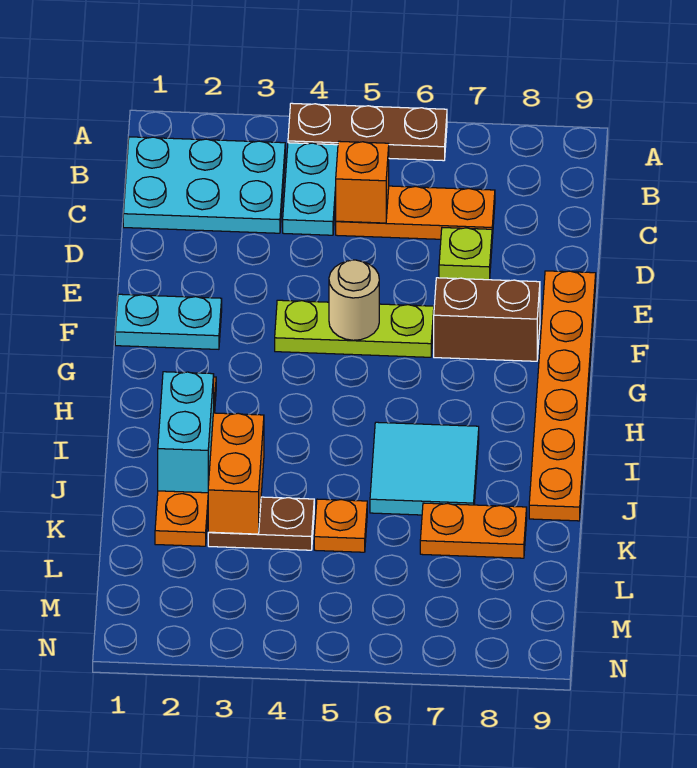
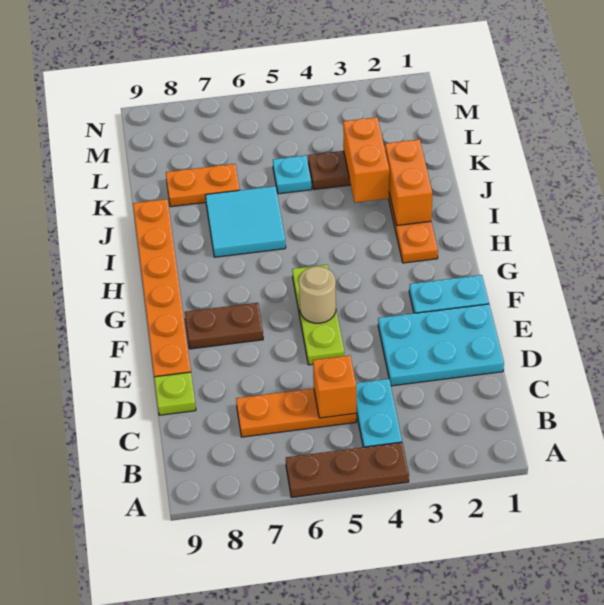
cyan plate B1:C3 level 1 -> cyan plate D1:E3 level 1
lime plate D7 level 1 -> lime plate D9 level 1
lime plate F4:F6 level 1 -> lime plate E5:G5 level 1
brown brick F7:F8 level 1 -> brown plate F7:F8 level 1
cyan brick I2:J2 level 2 -> orange brick I2:J2 level 2
orange plate K5 level 1 -> cyan plate K5 level 1

